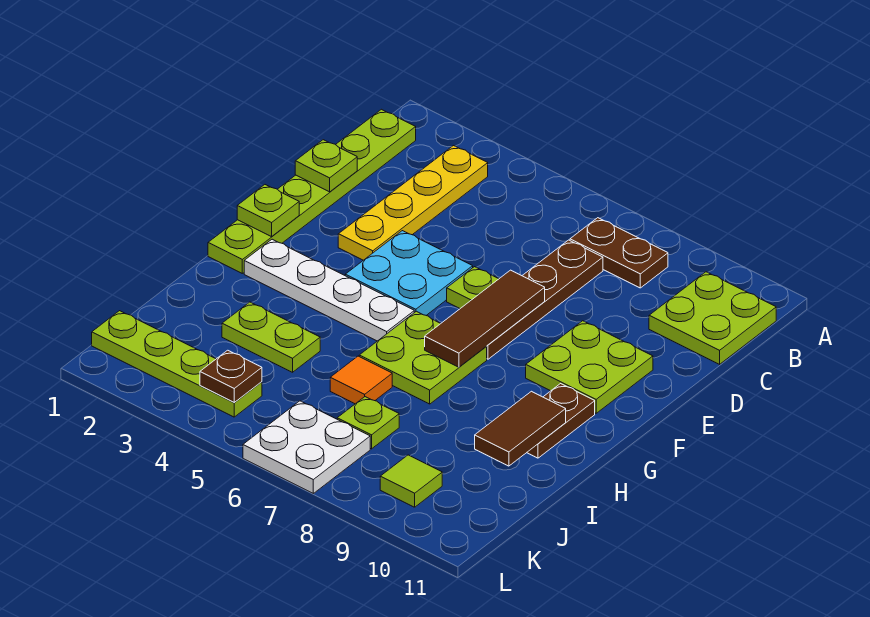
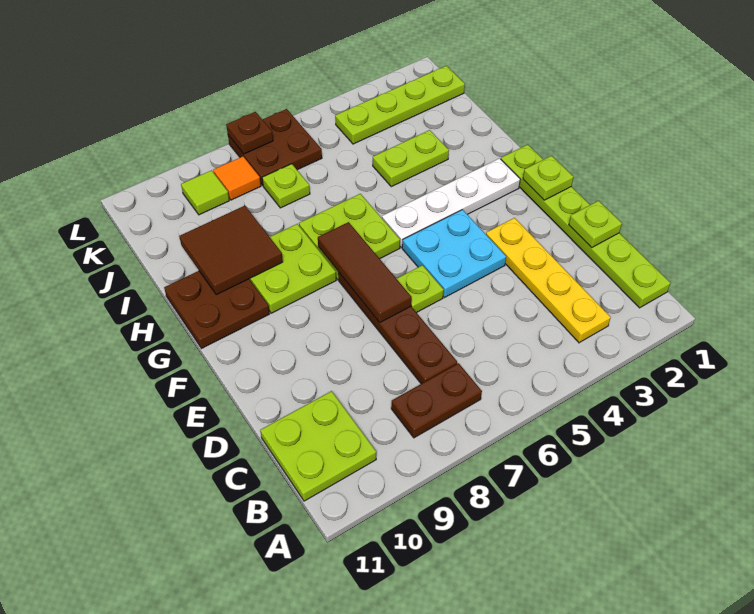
lime plate E9:F10 level 1 -> lime plate G8:H9 level 1
brown plate G10:H10 level 1 -> brown plate G10:H11 level 1
brown tile H10:I10 level 2 -> brown tile H9:I10 level 2
orange tile I6 level 1 -> orange tile K8 level 1
brown plate K4 level 2 -> brown plate L7 level 2
white plate K6:L7 level 1 -> brown plate K6:L7 level 1

